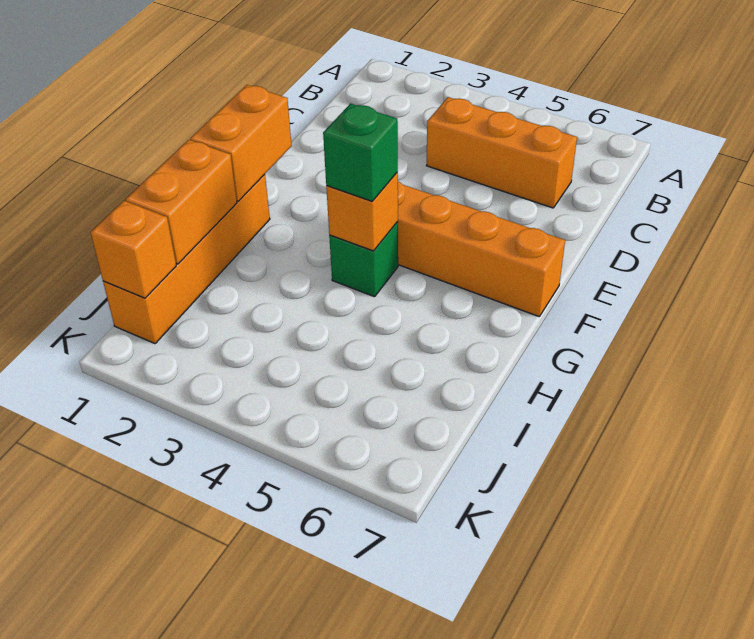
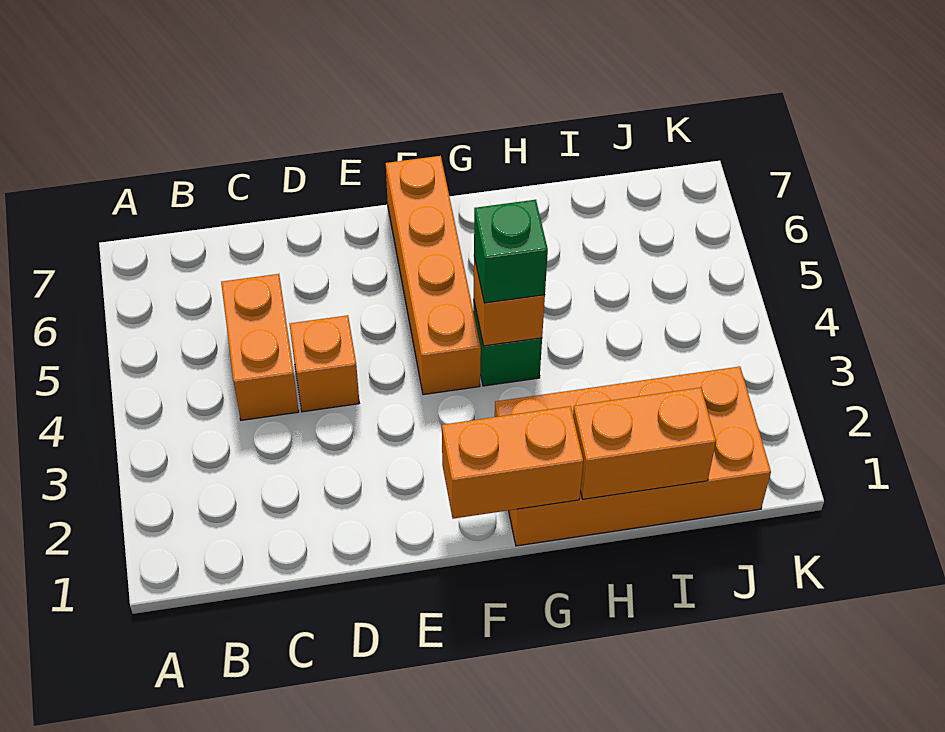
orange brick C4:C6 level 1 -> orange brick C4:C5 level 1
orange brick G1:J1 level 1 -> orange brick G1:J2 level 1
orange brick J1 level 2 -> orange brick D4 level 1

